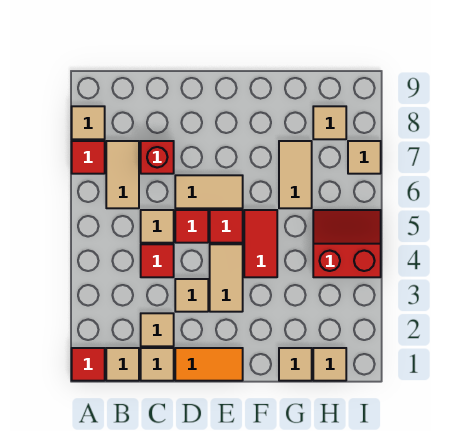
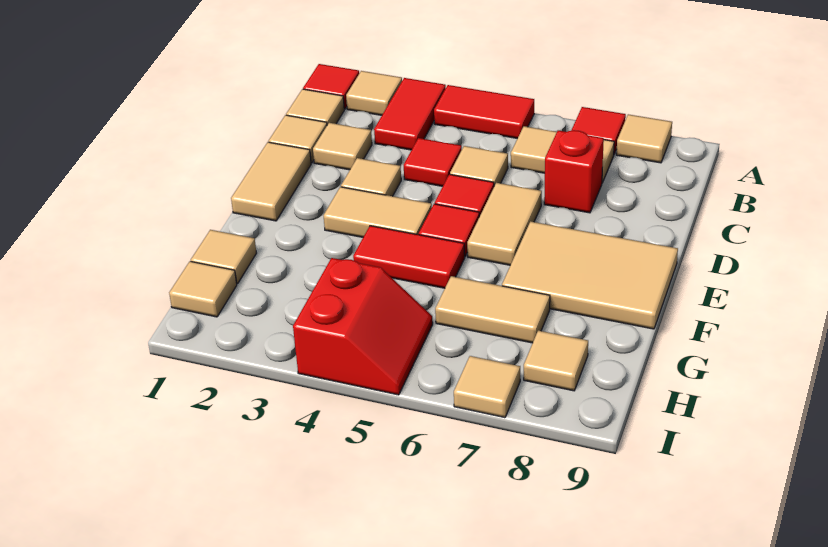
none -> tan tile A2 level 1
none -> red tile A3:B3 level 1
none -> red tile A4:A5 level 1
orange tile D1:E1 level 1 -> tan tile D1:E1 level 1
none -> tan tile E7:F9 level 1

